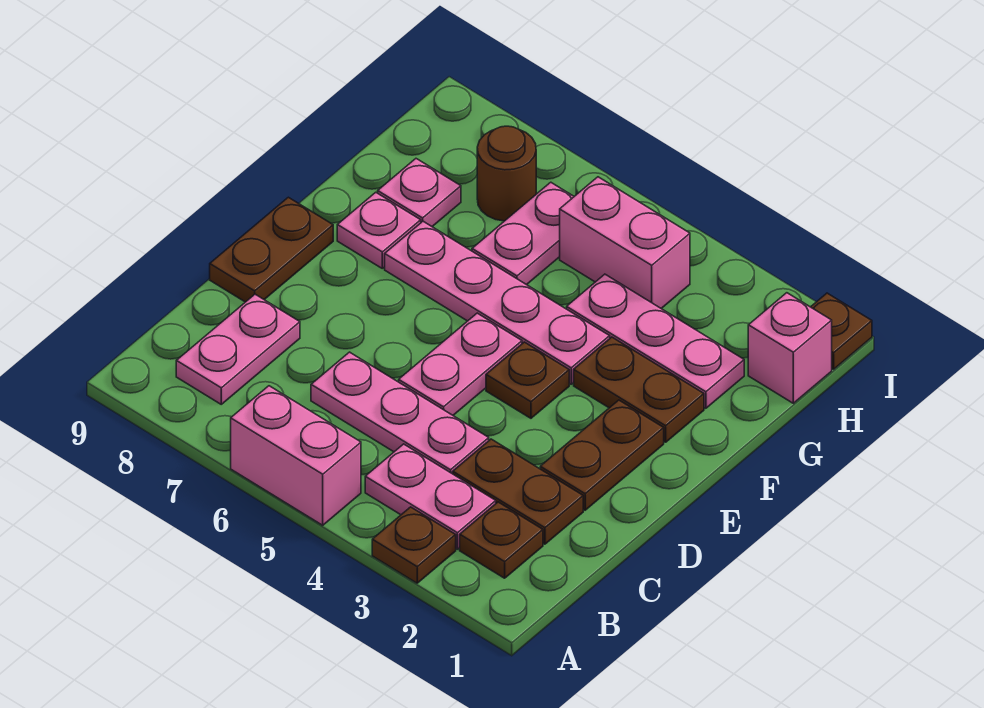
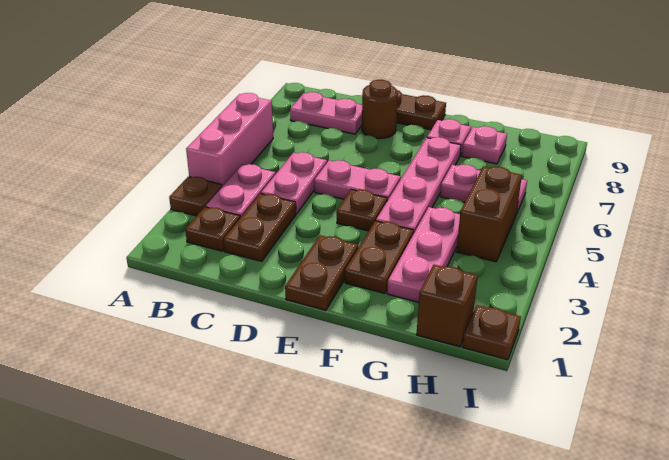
pink brick A5:A6 level 1 -> pink brick A4:A6 level 1
pink plate C4:C6 level 1 -> pink plate C4:C5 level 1
brown plate D2:E2 level 1 -> brown plate E1:E2 level 1
pink brick H1 level 1 -> brown brick H1 level 1
pink brick H4:H5 level 1 -> brown brick H4:H5 level 1
brown round brick H7 level 1 -> brown round brick D8 level 1

